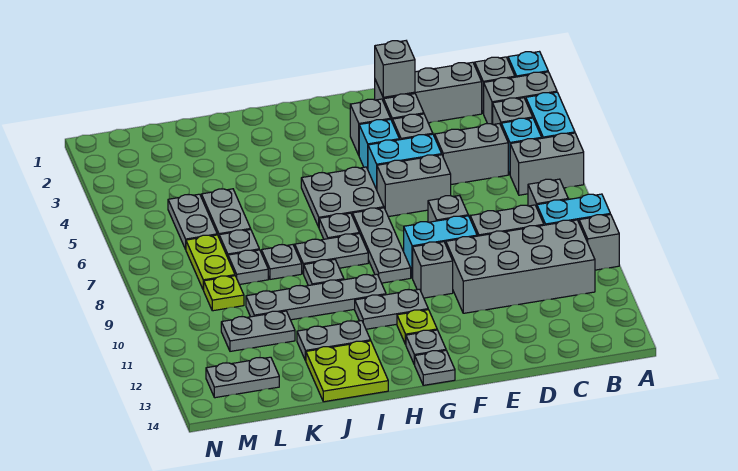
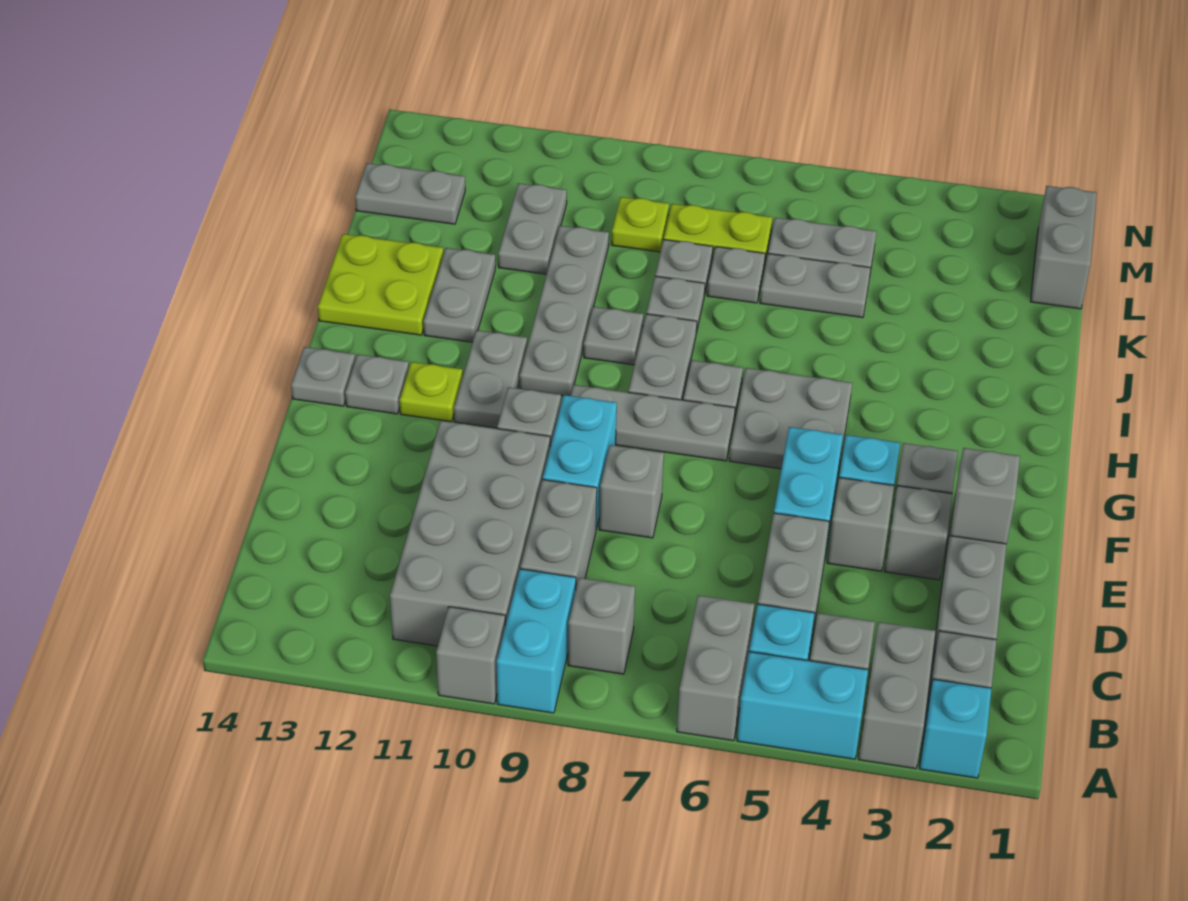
grey brick E6:F6 level 1 -> grey brick L1:M1 level 1
grey plate L13:M13 level 1 -> grey plate L13:L14 level 1

